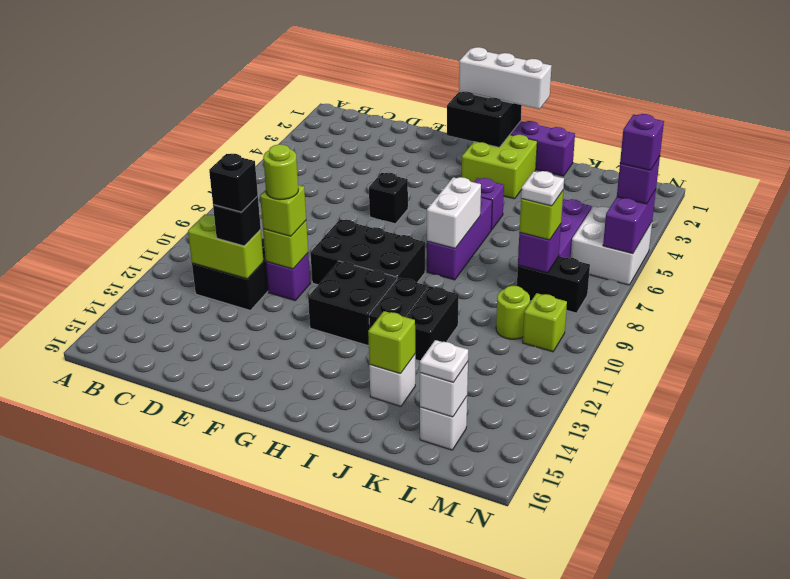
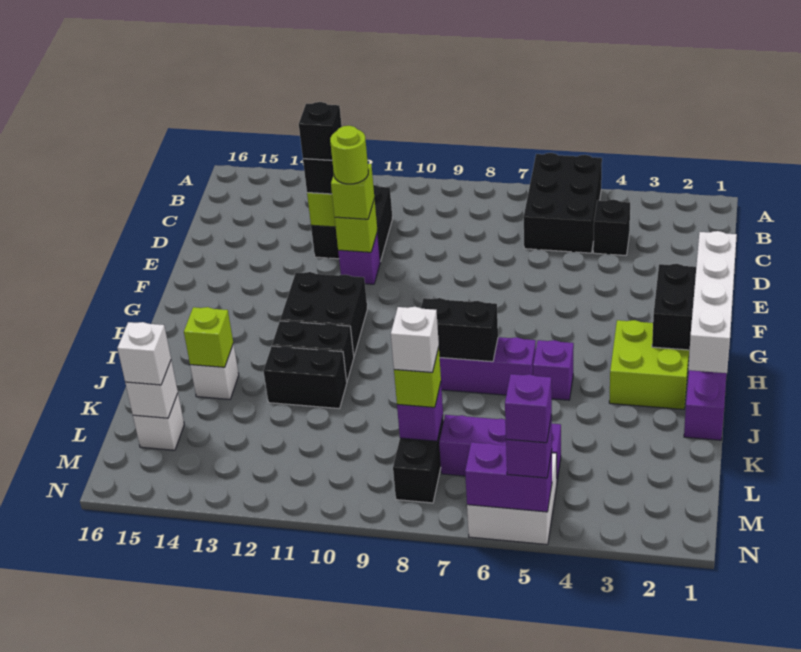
black brick F6 level 1 -> black brick C4 level 1
black brick F9:H10 level 1 -> black brick A5:C6 level 1
white brick G1:I1 level 3 -> white brick G1:J1 level 3
white brick I7:I8 level 2 -> black brick I7:I8 level 2
white plate L8 level 4 -> white brick L8 level 4
lime round brick L10 level 1 -> none
white plate L15 level 3 -> white brick L15 level 3
lime brick M10 level 1 -> none

